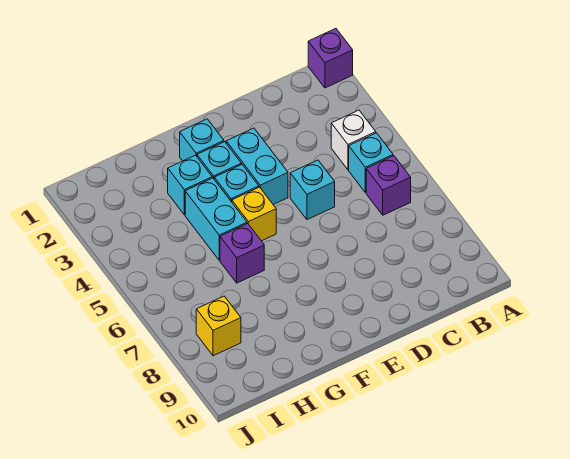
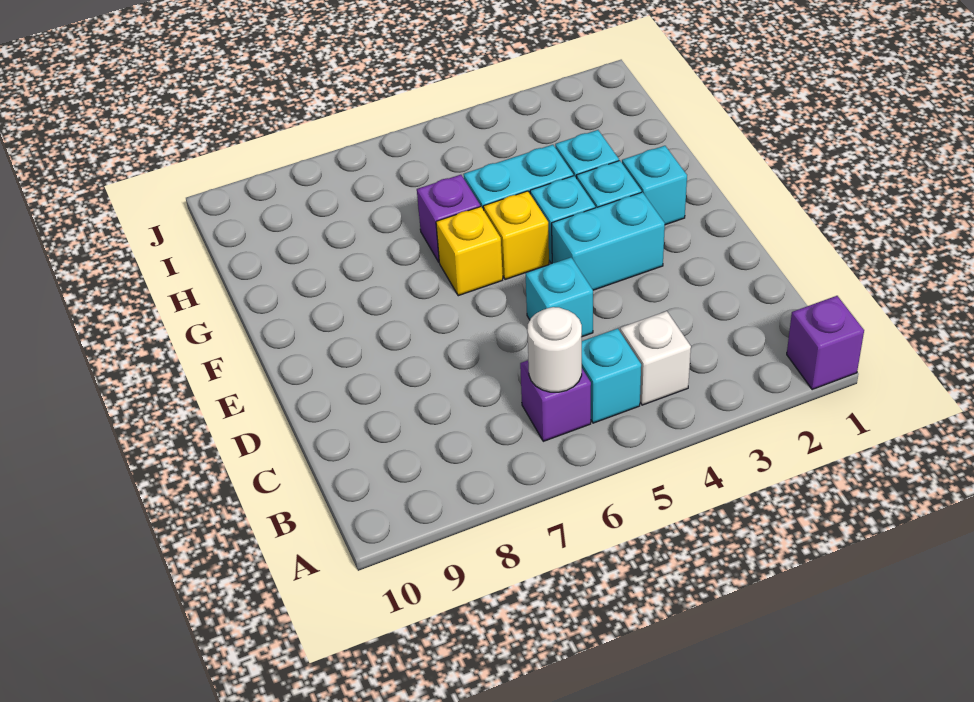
none -> white round brick B6 level 2
yellow brick I8 level 1 -> yellow brick F6 level 1

